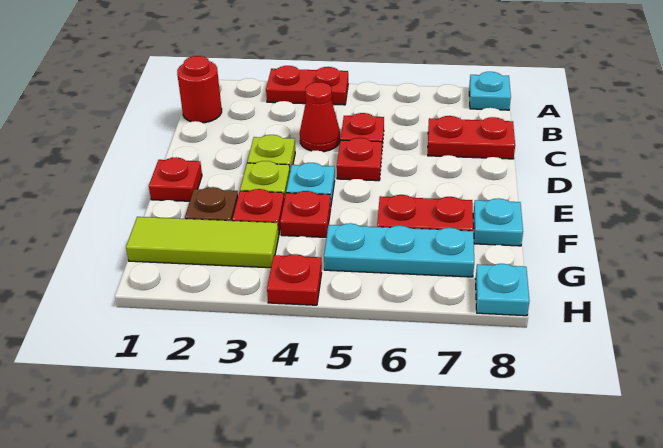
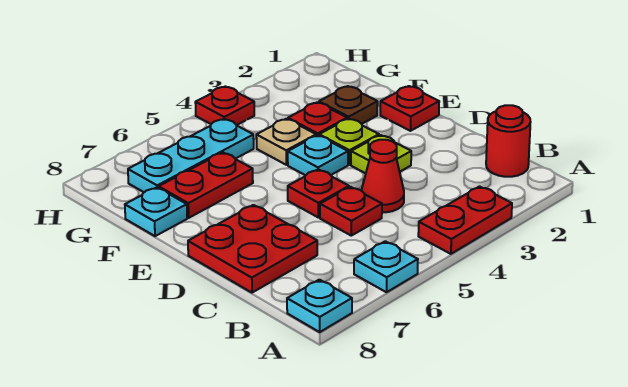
red plate C7:C8 level 1 -> red plate C7:D8 level 1
red plate F4 level 1 -> tan plate F4 level 1
lime tile G1:G3 level 1 -> none
cyan plate H8 level 1 -> cyan plate A6 level 1

